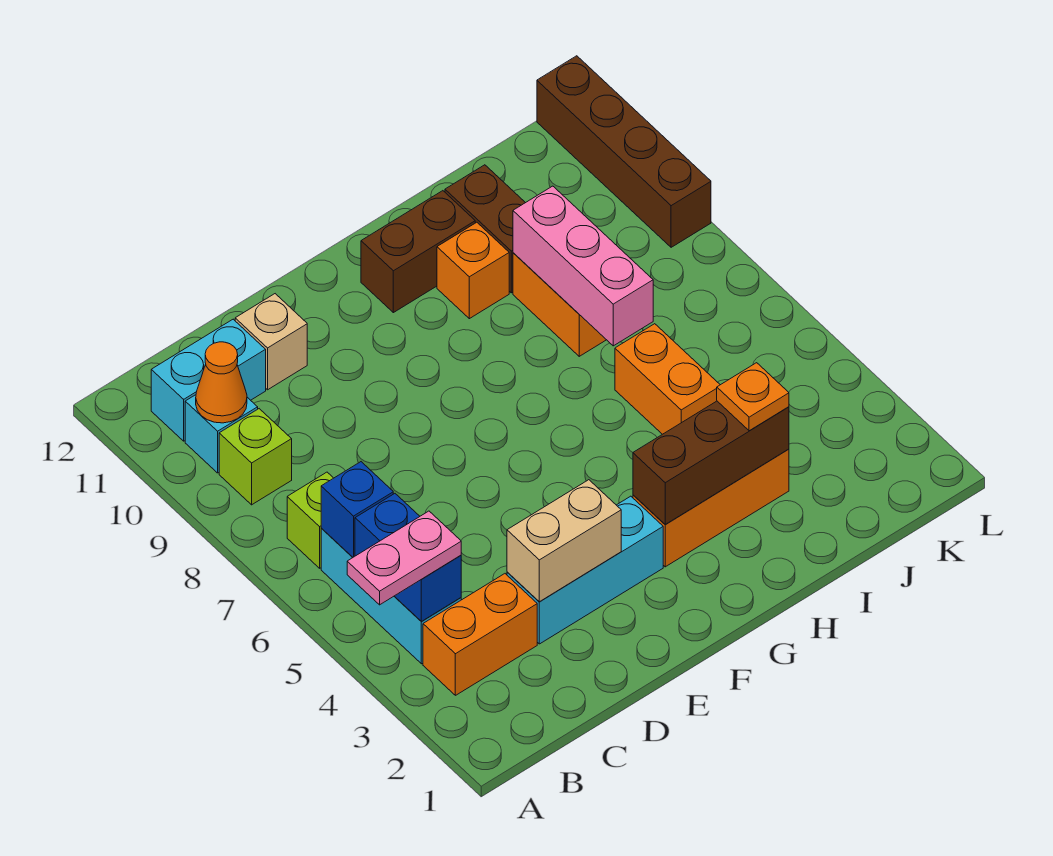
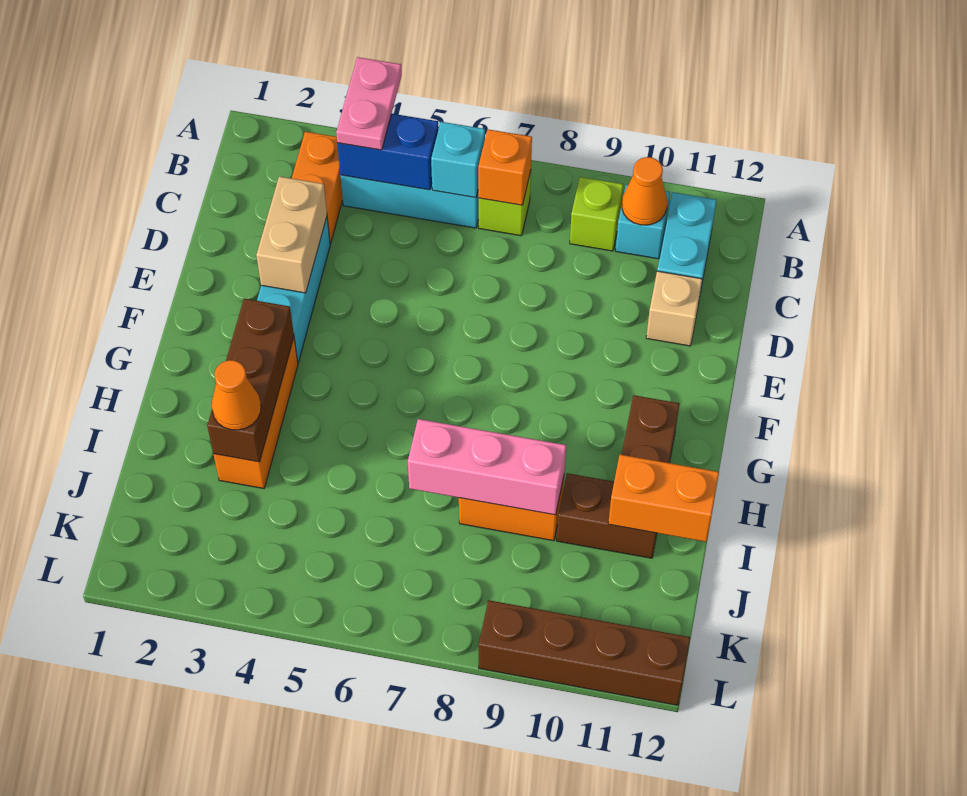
blue brick B6 level 2 -> cyan brick B6 level 2
orange brick H10 level 1 -> orange brick B7 level 2
orange plate I3 level 3 -> orange cone I3 level 3
orange brick I5:I6 level 1 -> orange brick I11:I12 level 2

